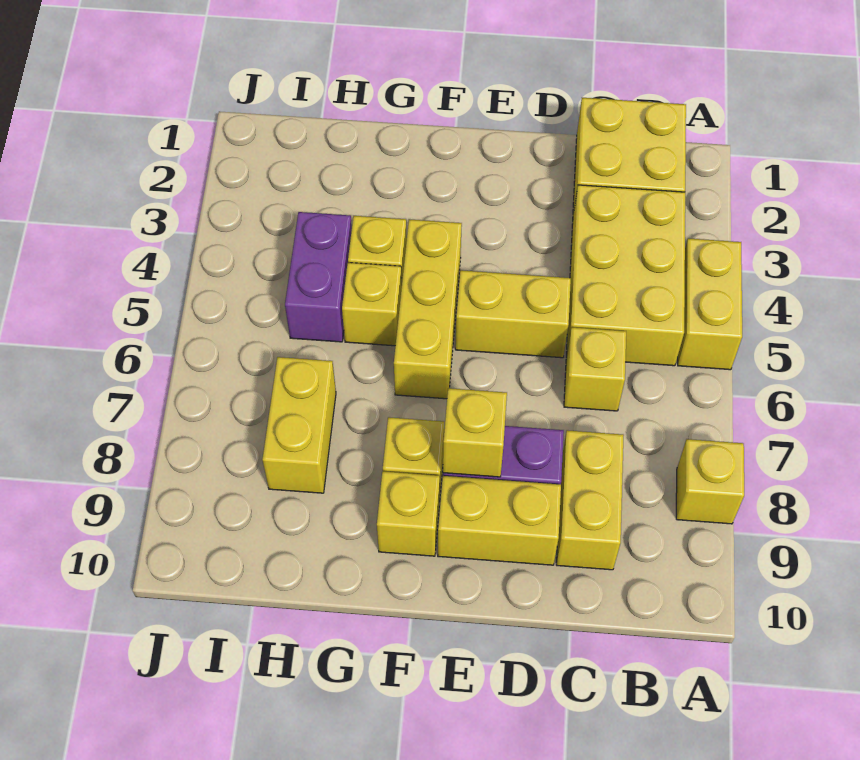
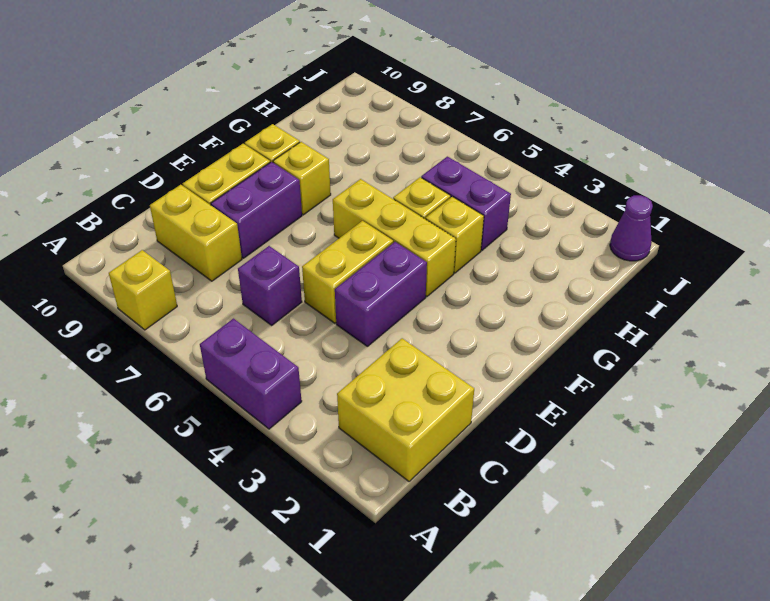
yellow brick A4:A5 level 1 -> purple brick A4:A5 level 1
yellow brick B3:C5 level 1 -> none
yellow brick C6 level 1 -> purple brick C6 level 1
none -> purple brick D4:E4 level 1
yellow brick E8 level 2 -> none
yellow brick H7:H8 level 1 -> none
none -> purple cone J1 level 1

